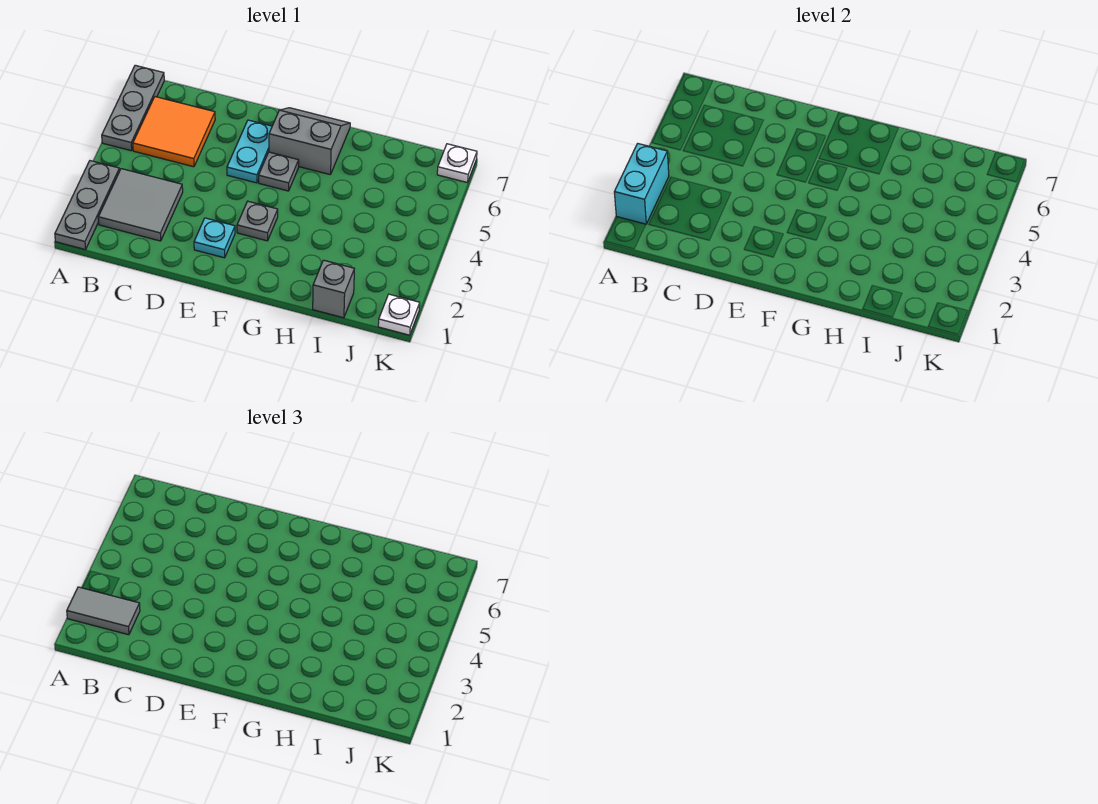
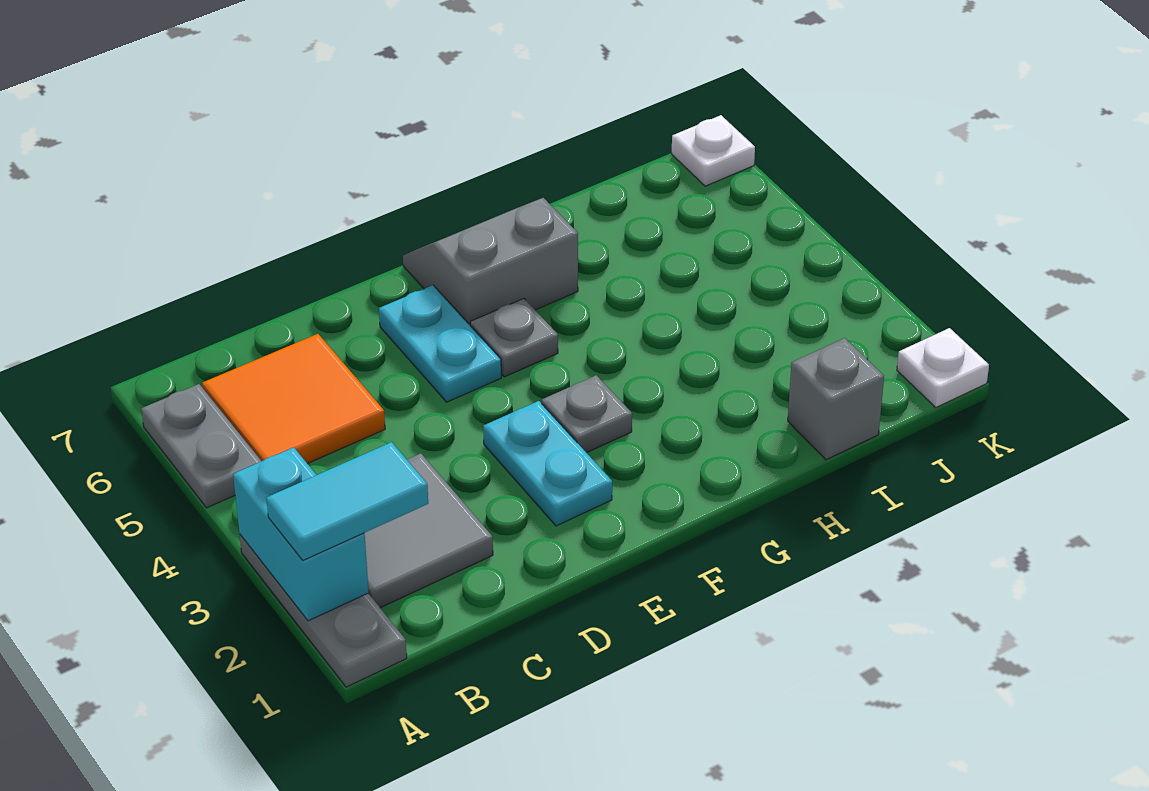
grey tile A2:B2 level 3 -> cyan tile A2:B2 level 3
grey plate A5:A7 level 1 -> grey plate A5:A6 level 1
cyan plate E2 level 1 -> cyan plate E2:E3 level 1

